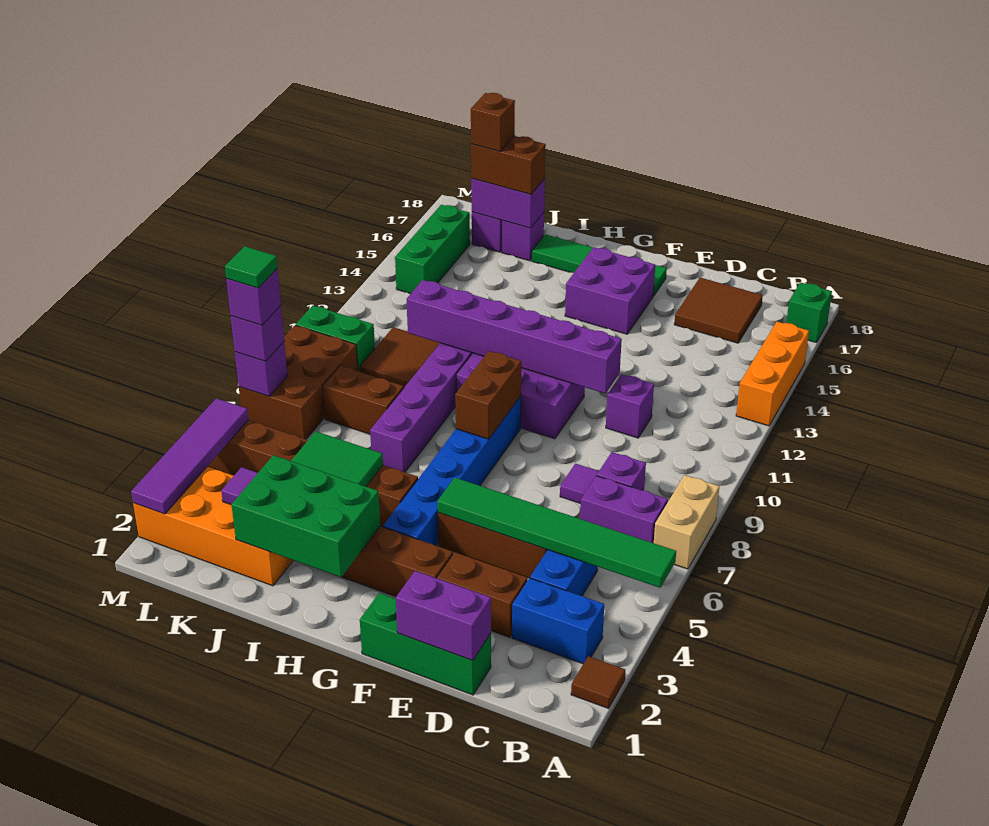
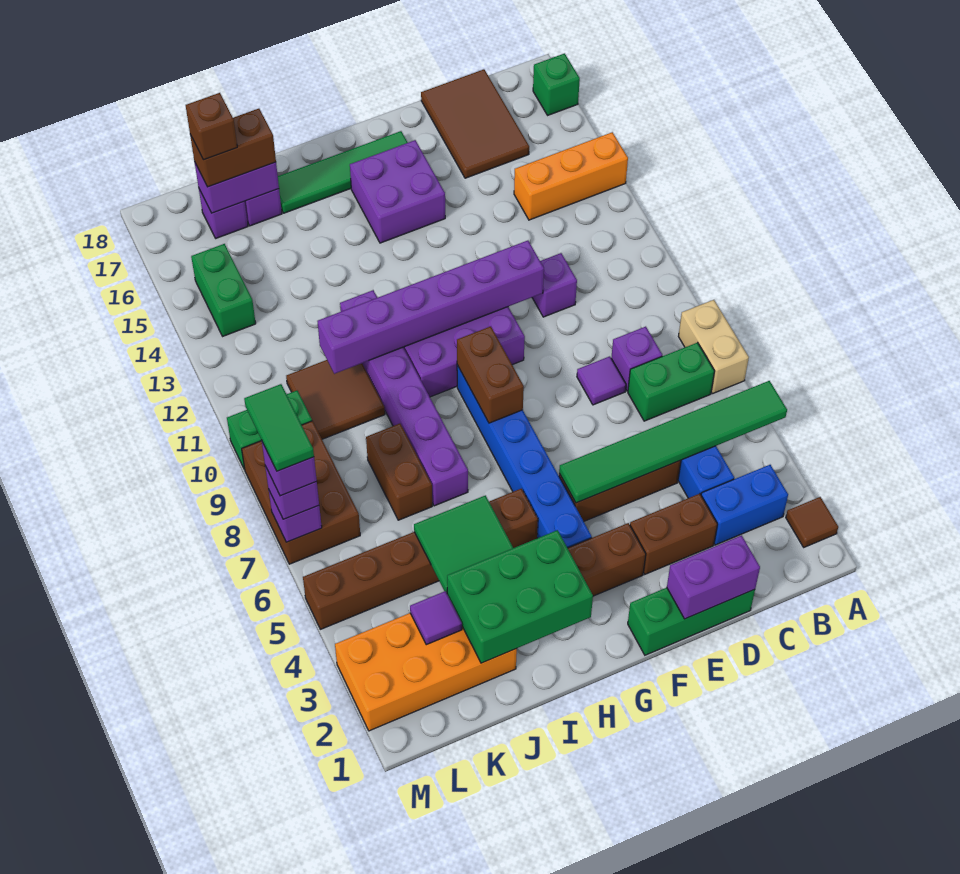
orange brick A13:A15 level 1 -> orange brick A14:C14 level 1
purple brick B7:C7 level 1 -> green brick B7:C7 level 1
brown tile C16:D17 level 1 -> brown tile C16:D18 level 1
brown brick J8:K8 level 1 -> brown brick J7:J8 level 1
green brick L14:L16 level 1 -> green brick L14:L15 level 1
purple tile M2:M5 level 2 -> none
green tile M7 level 5 -> green tile M7:M8 level 5

